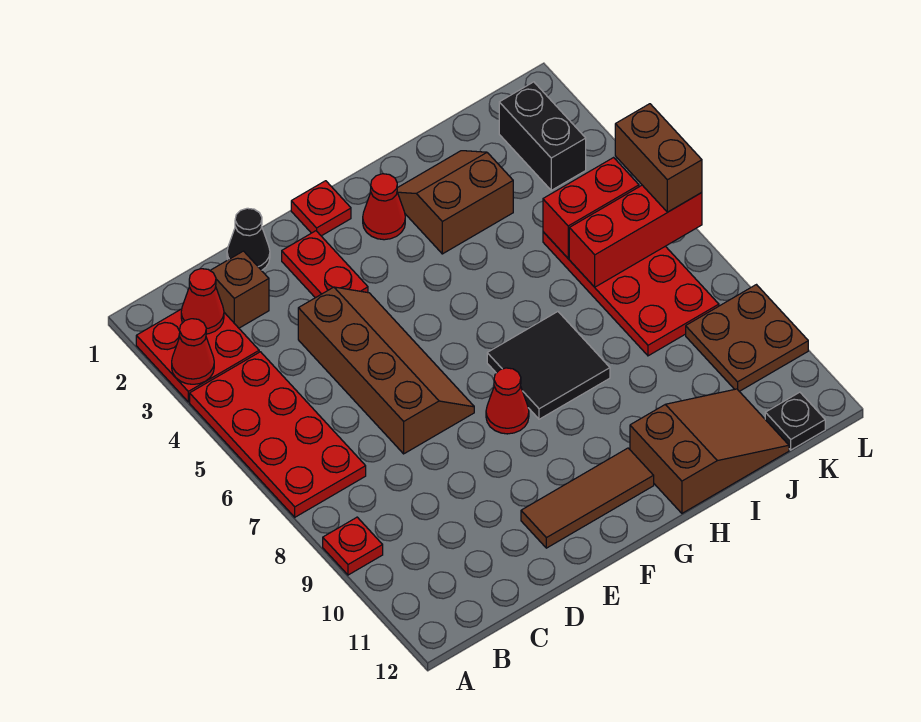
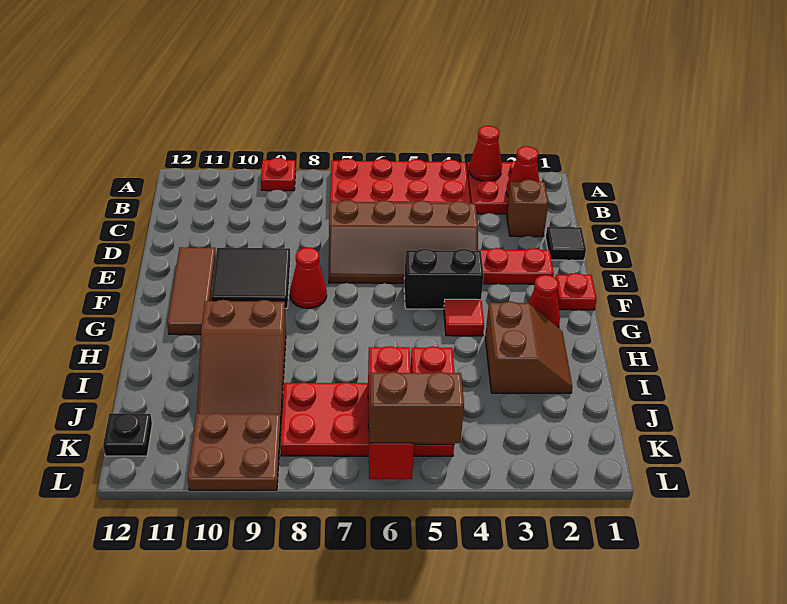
black cone D1 level 1 -> black tile D1 level 1
none -> red tile G4 level 1
black tile G7:H8 level 1 -> black tile E9:F10 level 1
brown slope H11:J12 level 1 top H -> brown slope H9:J10 level 1 top H
black brick K2:K3 level 1 -> black brick F4:F5 level 1

